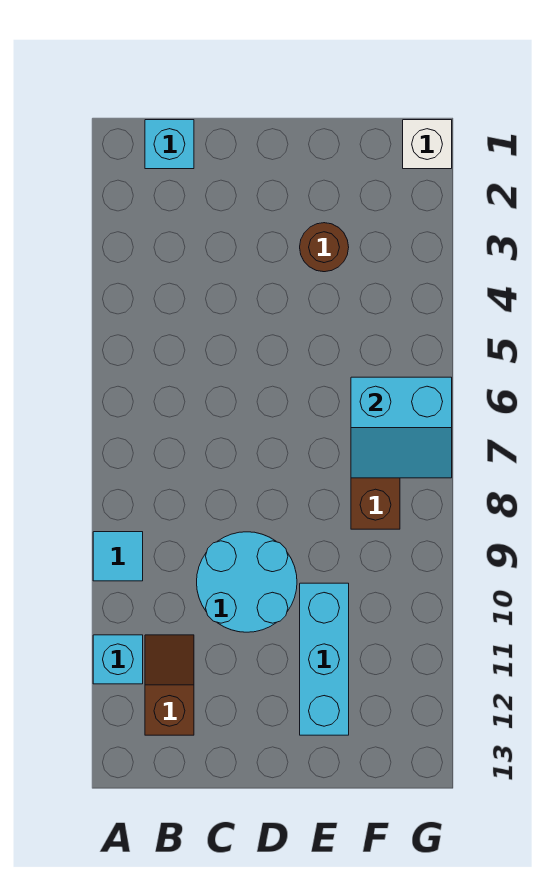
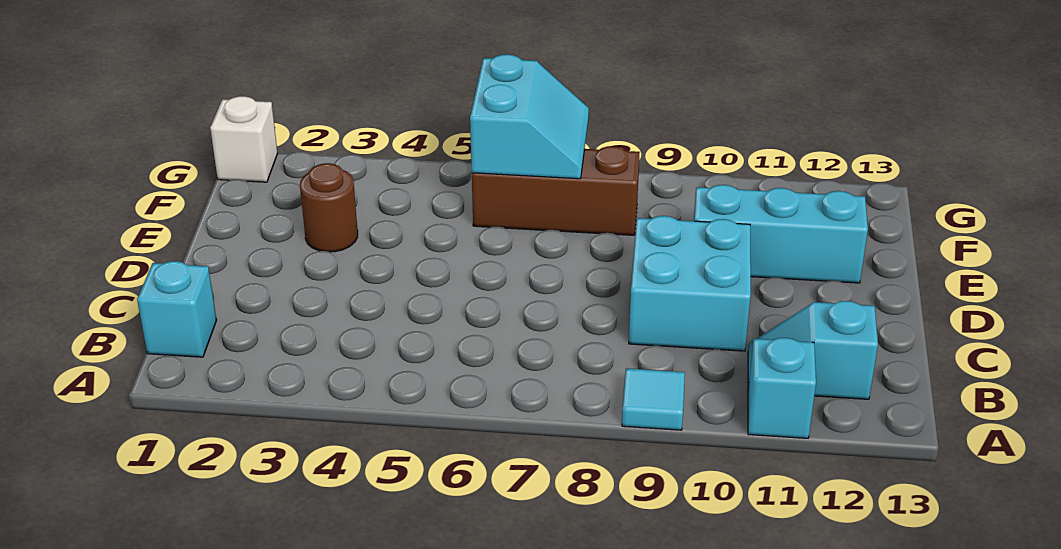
brown slope B11:B12 level 1 top 12 -> cyan slope B11:B12 level 1 top 12
cyan round brick C9:D10 level 1 -> cyan brick C9:D10 level 1

